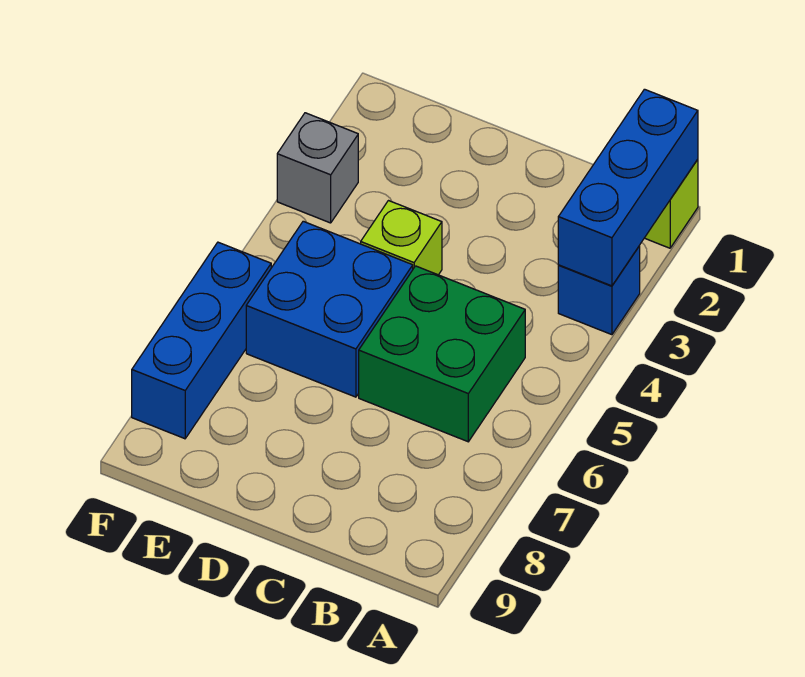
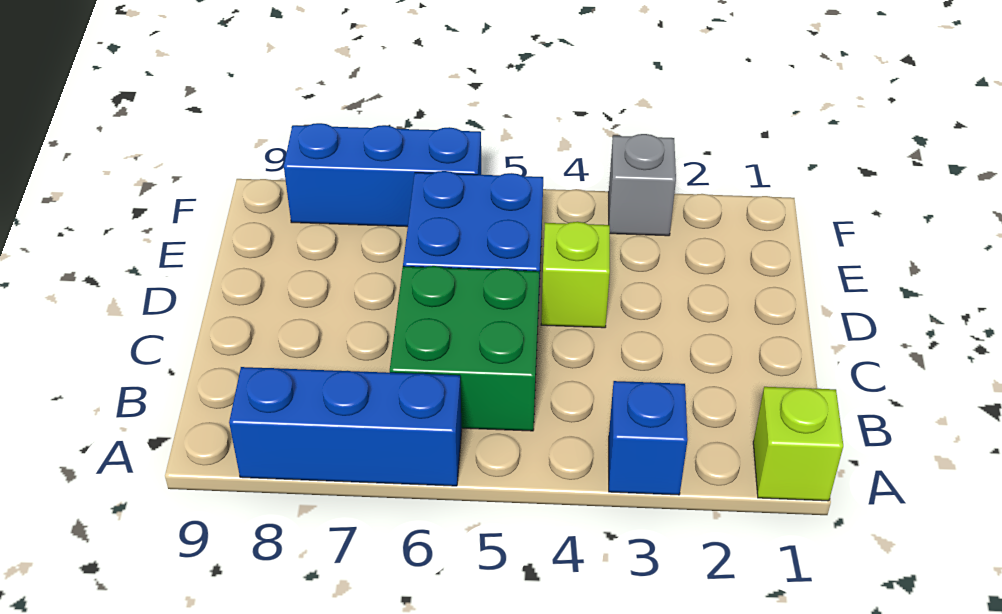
blue brick A1:A3 level 2 -> blue brick A6:A8 level 1

